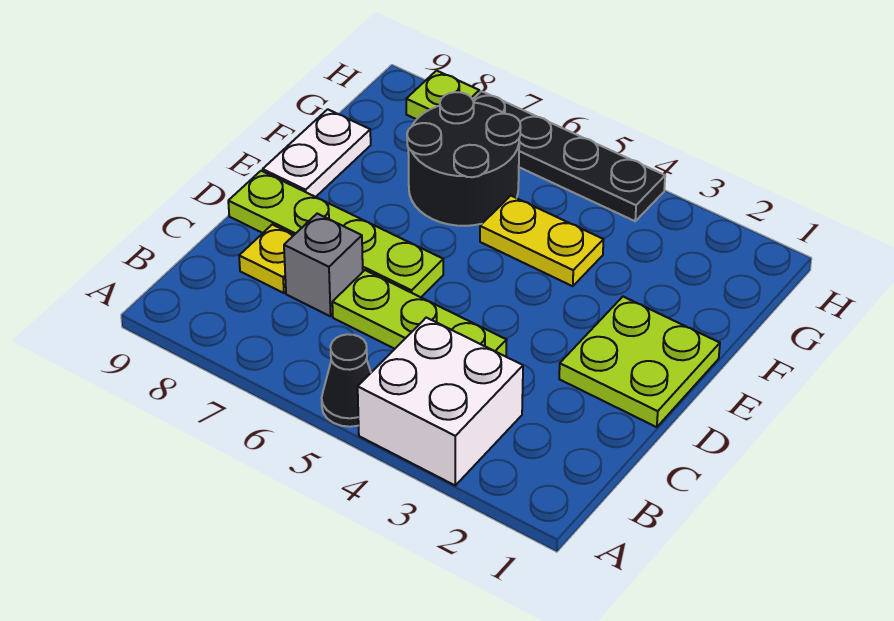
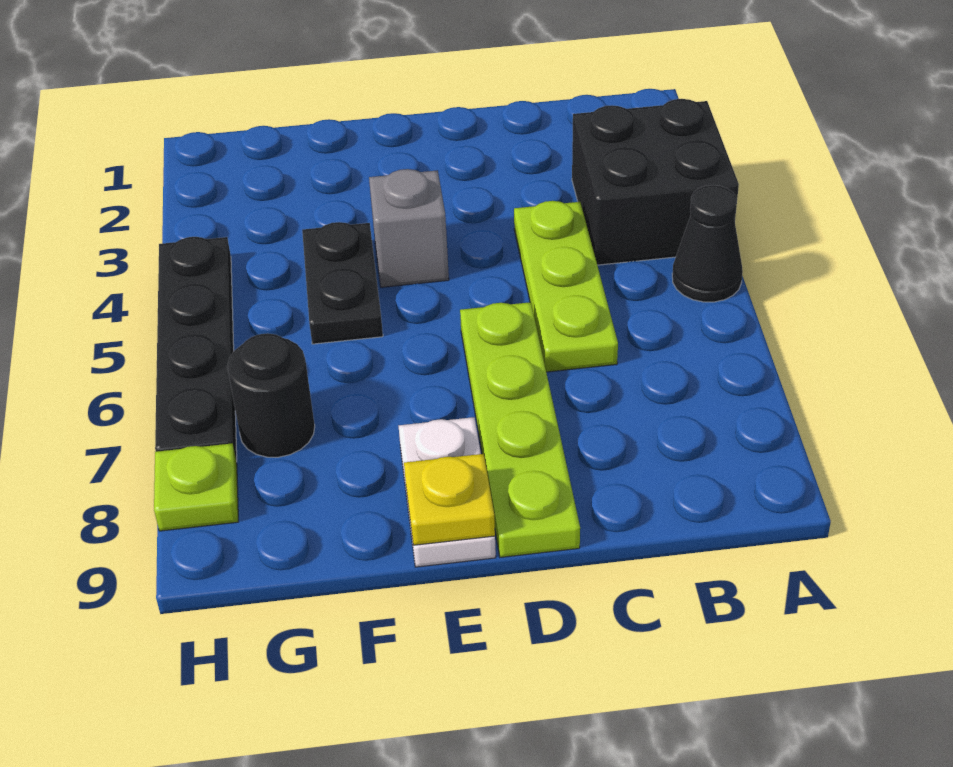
white brick A3:B4 level 1 -> black brick A3:B4 level 1
grey brick C7 level 1 -> grey brick E4 level 1
yellow plate C8 level 1 -> yellow plate E9 level 2
lime plate D1:E2 level 1 -> none
white plate E9:F9 level 1 -> white plate E8:E9 level 1
yellow plate F4:F5 level 1 -> black plate F4:F5 level 1
black round brick F6:G7 level 1 -> black round brick G7 level 1

